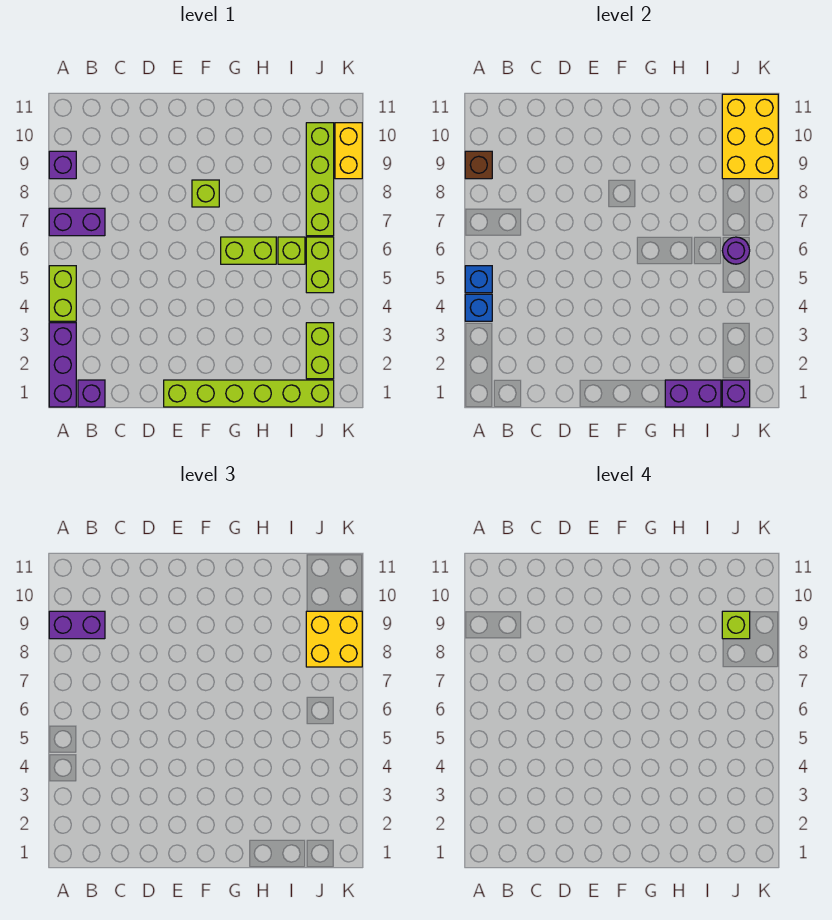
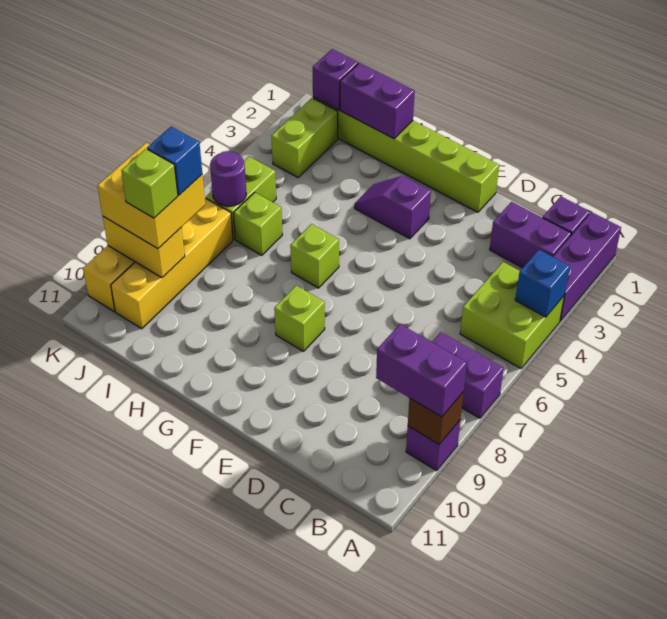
lime brick A4:A5 level 1 -> lime brick A4:B5 level 1
blue brick A5 level 2 -> blue brick J8 level 4
none -> purple brick B2:C2 level 1
none -> purple slope F3:G3 level 1 top F
lime brick G6:H6 level 1 -> lime brick G6 level 1
lime brick J7:J10 level 1 -> yellow brick J7:J10 level 1
yellow brick J9:K11 level 2 -> yellow brick J9:K9 level 2

